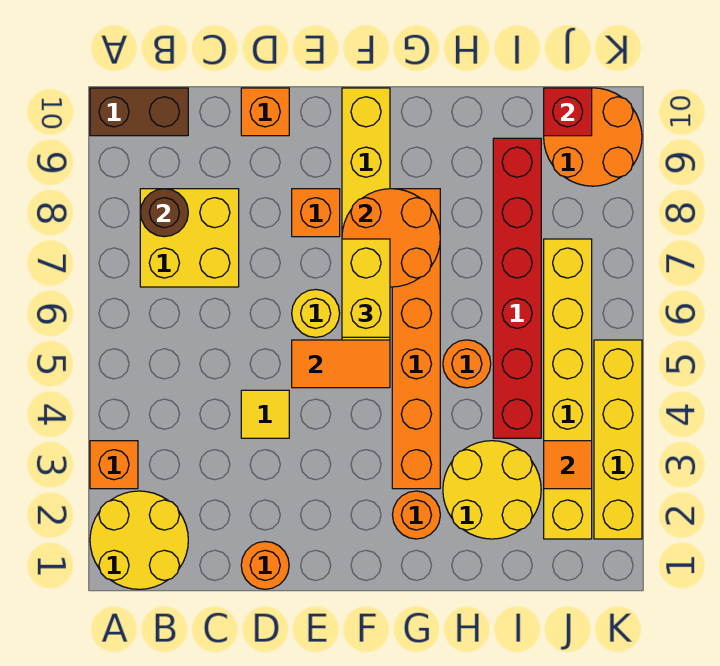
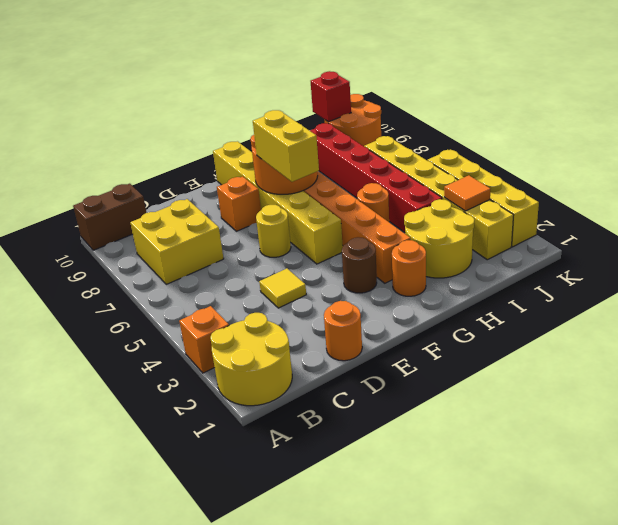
brown round brick B8 level 2 -> brown round brick F3 level 1
orange brick D10 level 1 -> none
orange tile E5:F5 level 2 -> none

